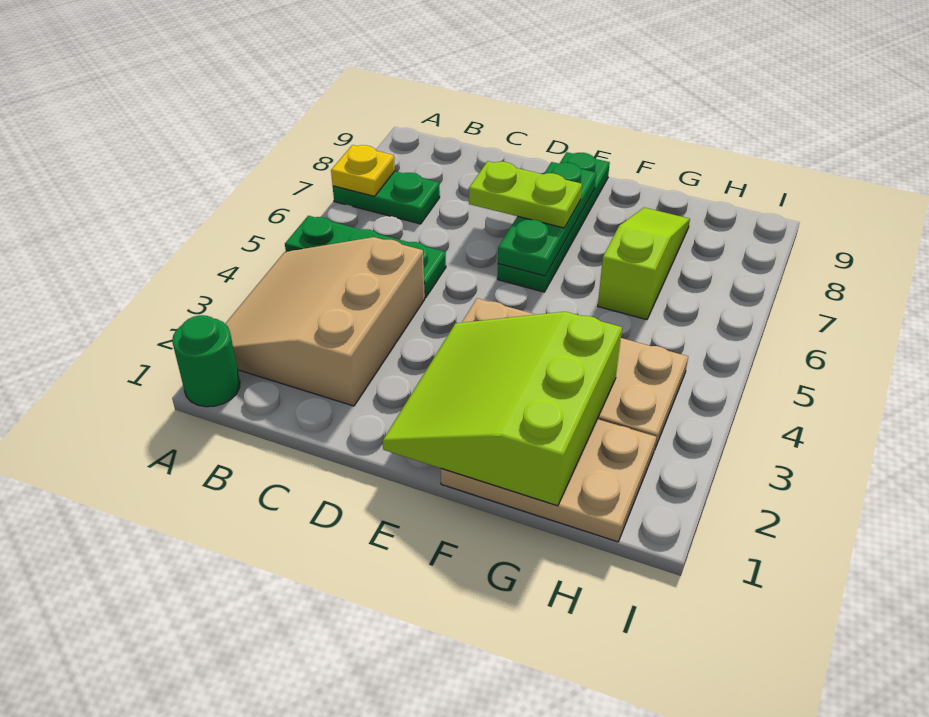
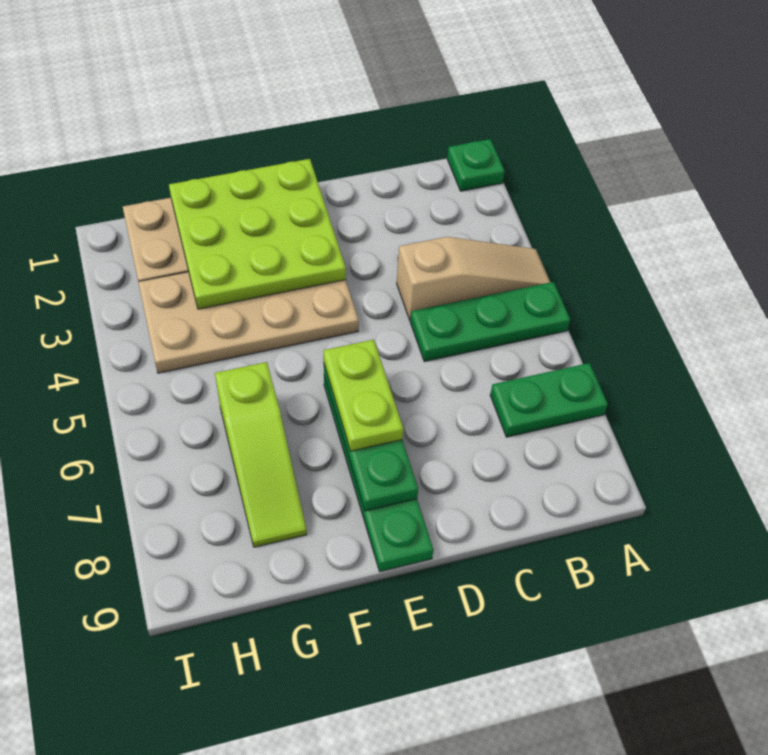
green round brick A1 level 1 -> green plate A1 level 1
tan slope A2:C4 level 1 top C -> tan slope A4:C4 level 1 top C
yellow plate A7 level 2 -> none
lime plate D7:E7 level 3 -> lime plate E6:E7 level 3
lime slope E1:G3 level 2 top G -> lime plate E1:G3 level 2

